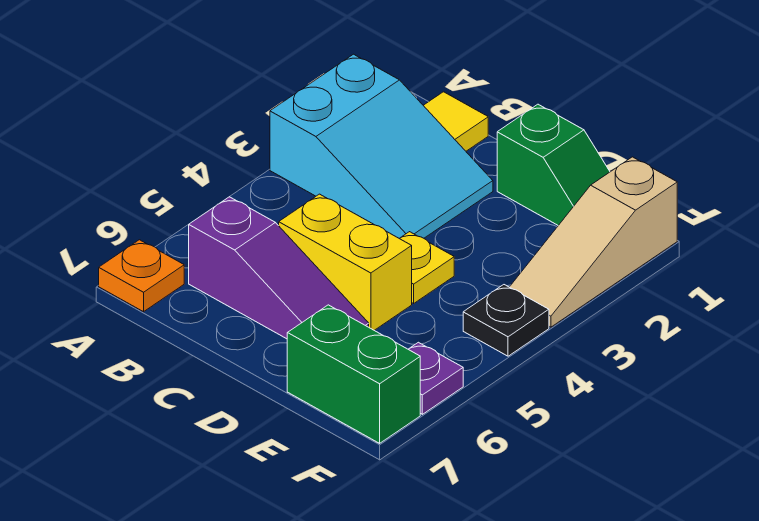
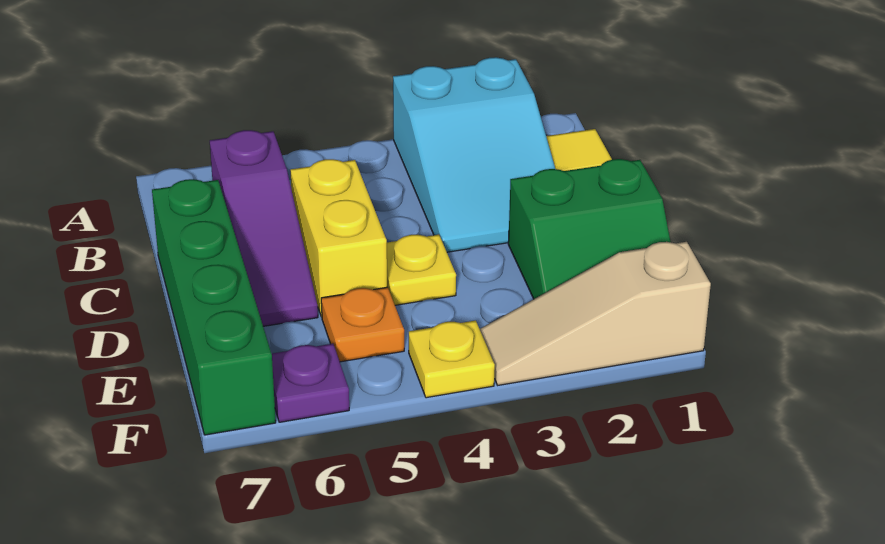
orange plate A7 level 1 -> orange plate E5 level 1
green slope D1:E1 level 1 top D -> green slope D1:E2 level 1 top D
green brick E7:F7 level 1 -> green brick C7:F7 level 1
black plate F4 level 1 -> yellow plate F4 level 1

